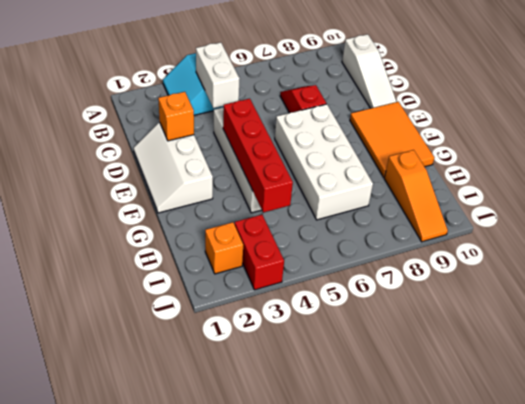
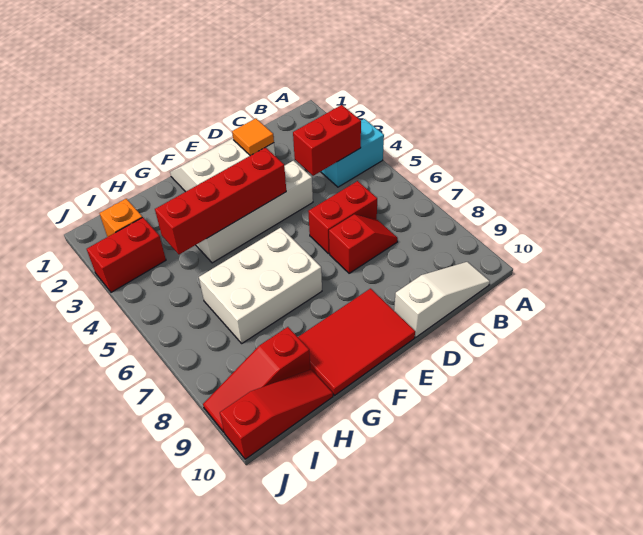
white brick B4:C4 level 2 -> red brick B4:C4 level 2
white slope B10:D10 level 1 top B -> white slope B10:D10 level 1 top D
none -> red brick C6:D6 level 1
orange brick D2 level 2 -> orange tile D2 level 2
white brick E6:H7 level 1 -> white brick F6:H7 level 1
orange tile E9:G10 level 1 -> red tile E9:G10 level 1
orange slope H9:J9 level 1 top H -> red slope H9:J9 level 1 top H
none -> red slope H10:J10 level 1 top J

